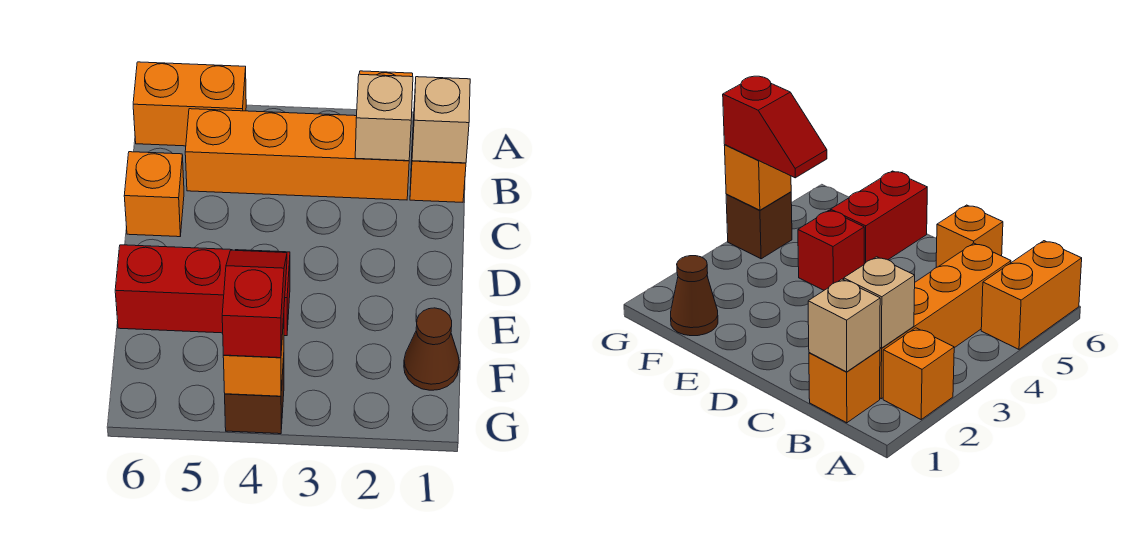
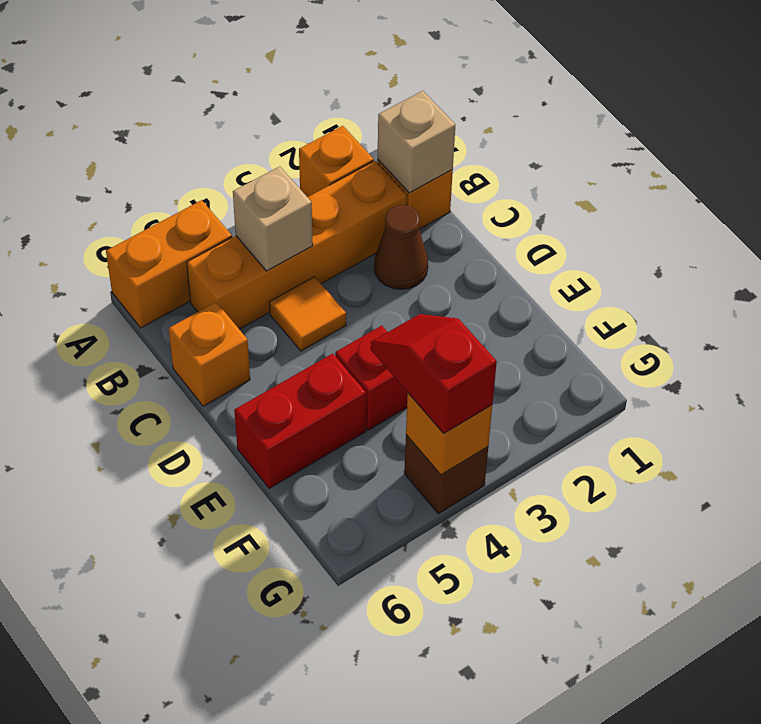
tan brick B2 level 2 -> tan brick B4 level 2
none -> orange tile C4 level 1
brown cone F1 level 1 -> brown cone C2 level 1

